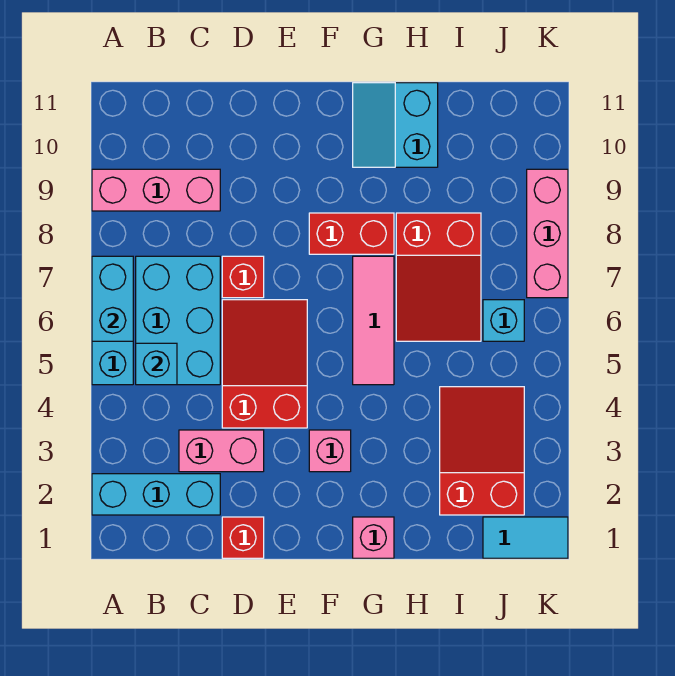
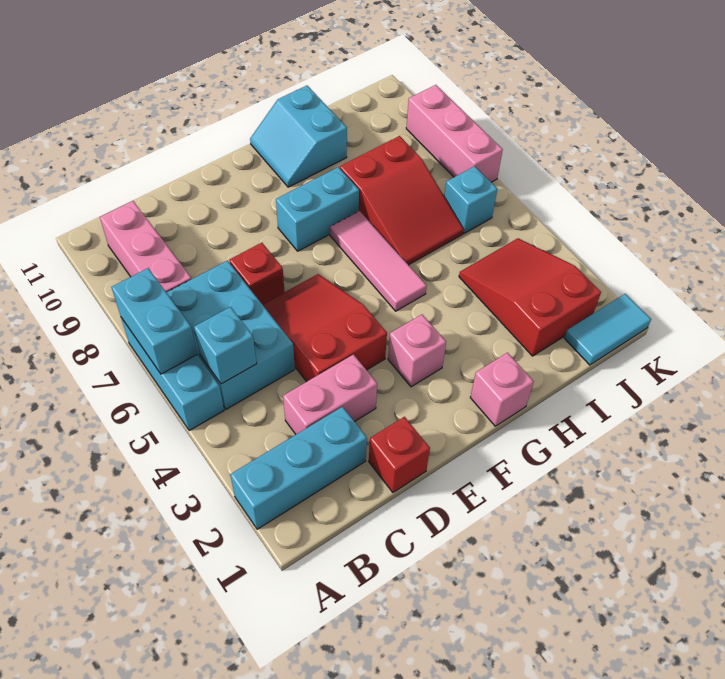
pink brick A9:C9 level 1 -> pink brick B8:B10 level 1
red brick F8:G8 level 1 -> cyan brick F8:G8 level 1

